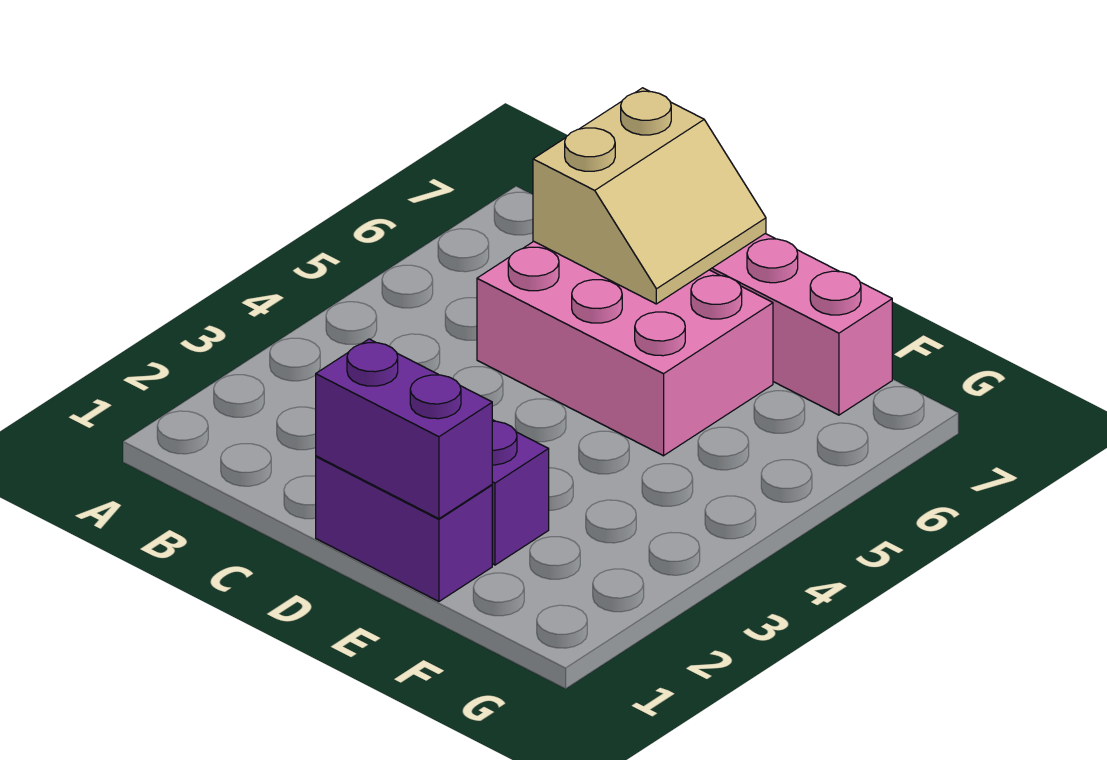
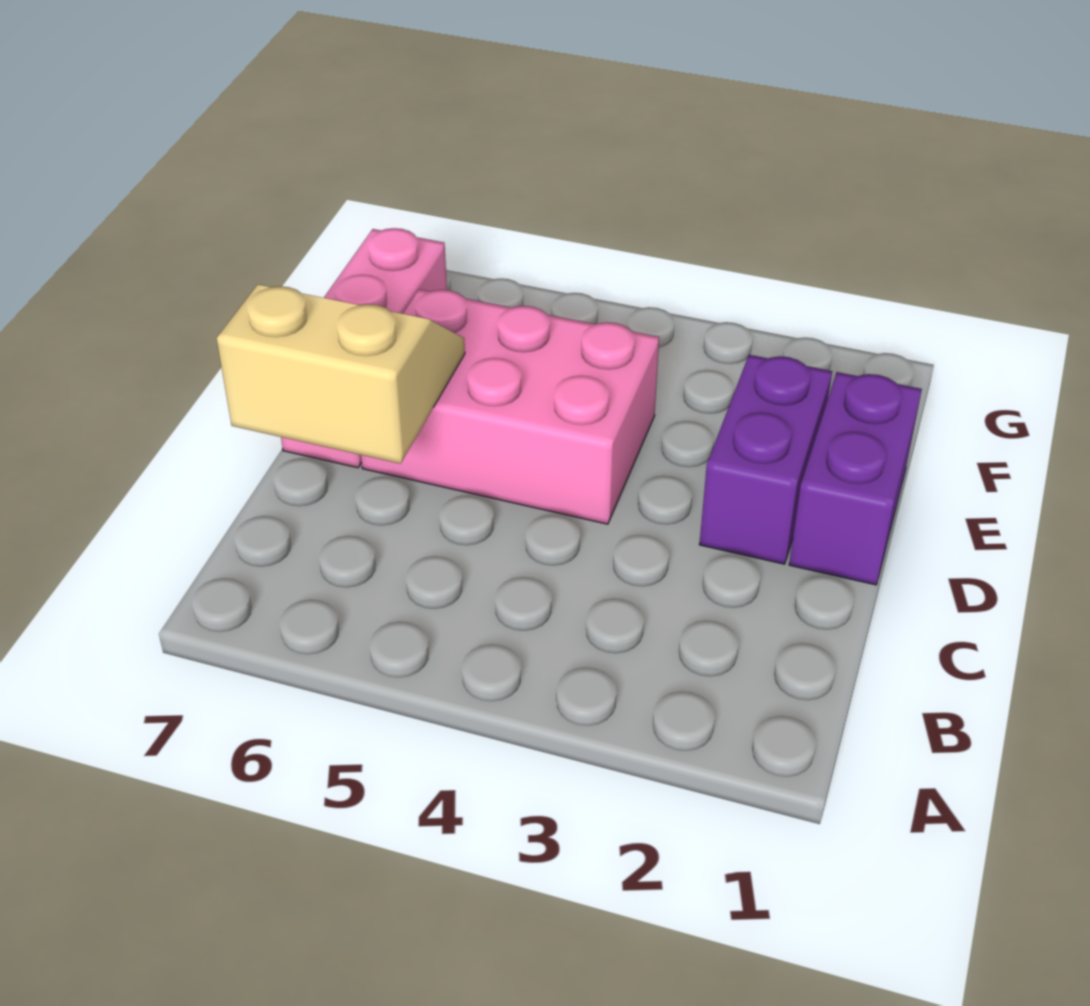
pink brick C5:E6 level 1 -> pink brick D4:E6 level 1
purple brick D1:E1 level 2 -> none

